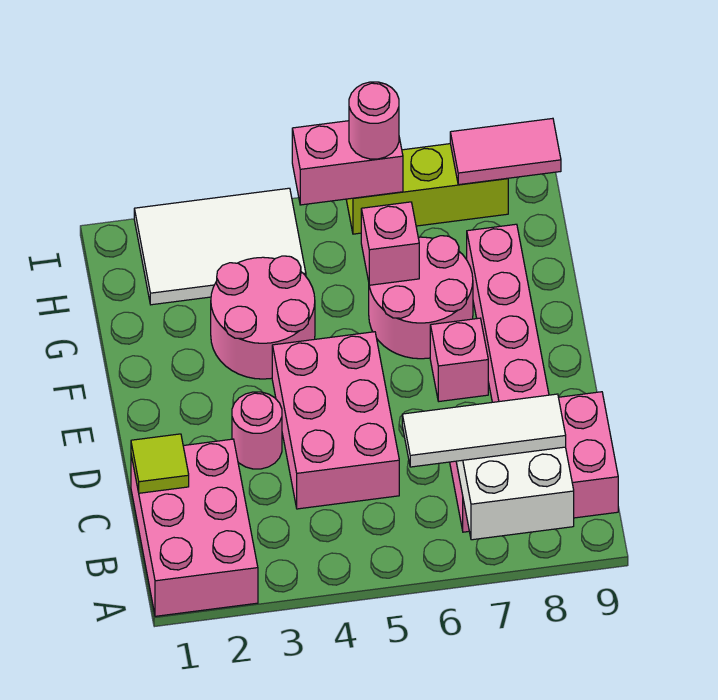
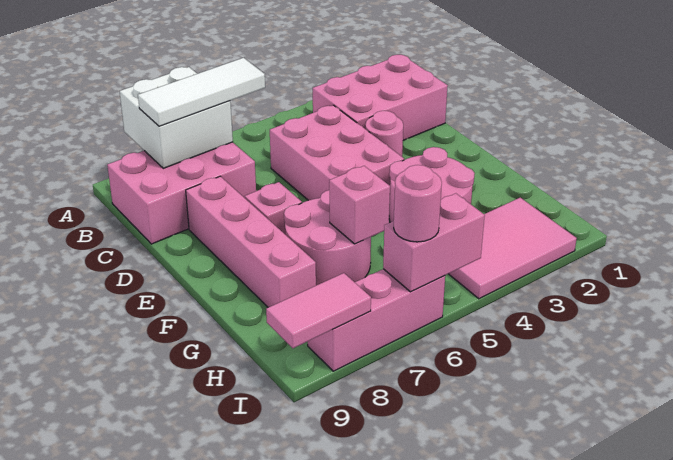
pink brick A1:C2 level 1 -> pink brick B1:C3 level 1
lime tile C1 level 2 -> none
white tile H2:I4 level 1 -> pink tile H2:I4 level 1
lime brick I6:I8 level 1 -> pink brick I6:I8 level 1

